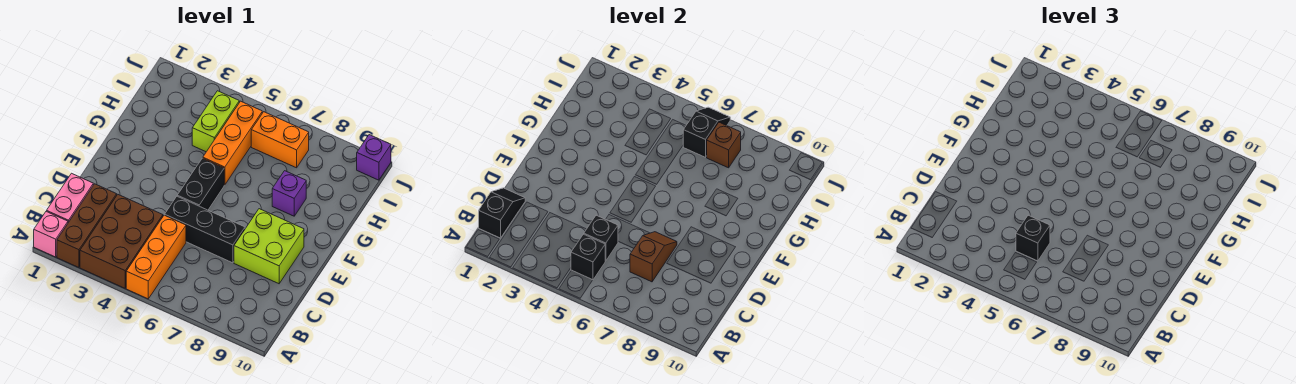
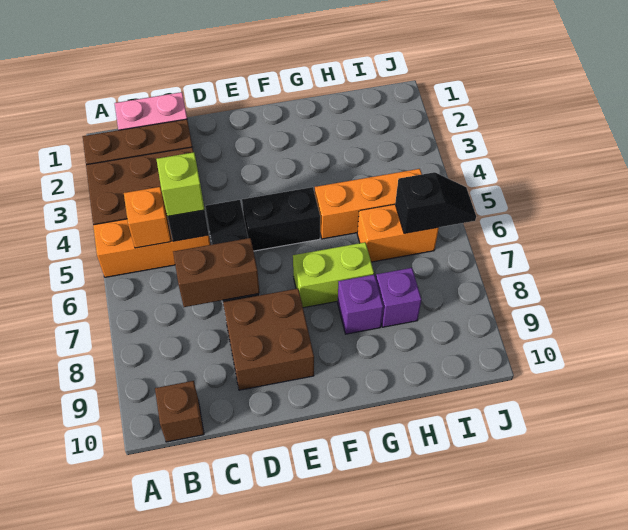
pink brick A1 level 1 -> none
black slope B1:C1 level 2 top B -> none
black brick B5 level 2 -> orange brick B5 level 2
black brick C5 level 3 -> lime brick C5 level 3
brown slope C7:D7 level 2 top C -> brown brick C7:D7 level 2
lime brick D8:E9 level 1 -> brown brick D8:E9 level 1
lime brick H4:I4 level 1 -> lime brick F7:G7 level 1
orange brick I6:I7 level 1 -> orange brick H6:I6 level 1
brown brick I7 level 2 -> brown brick B10 level 1
purple brick J10 level 1 -> purple brick H8 level 1

